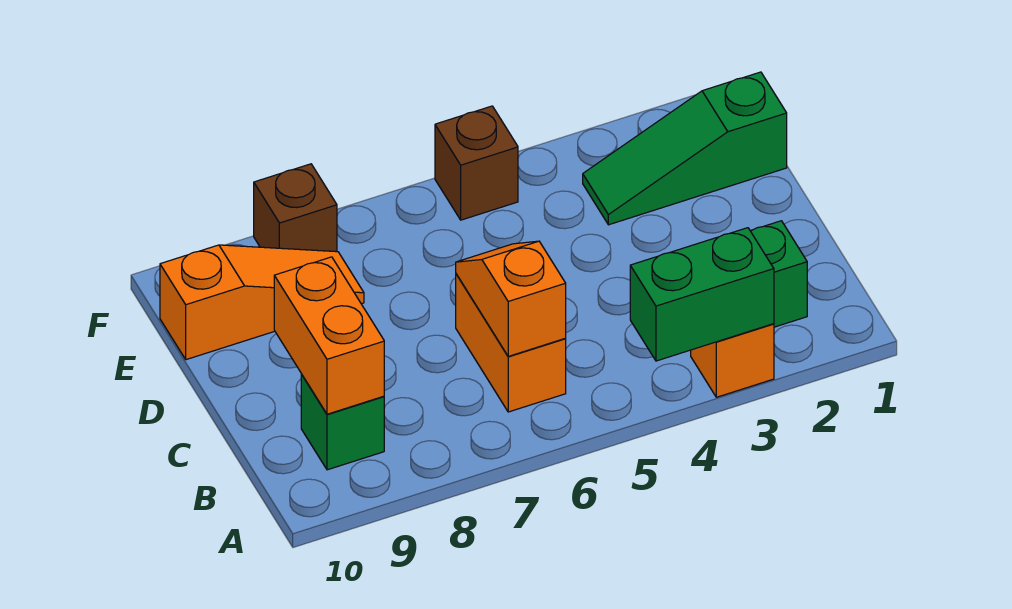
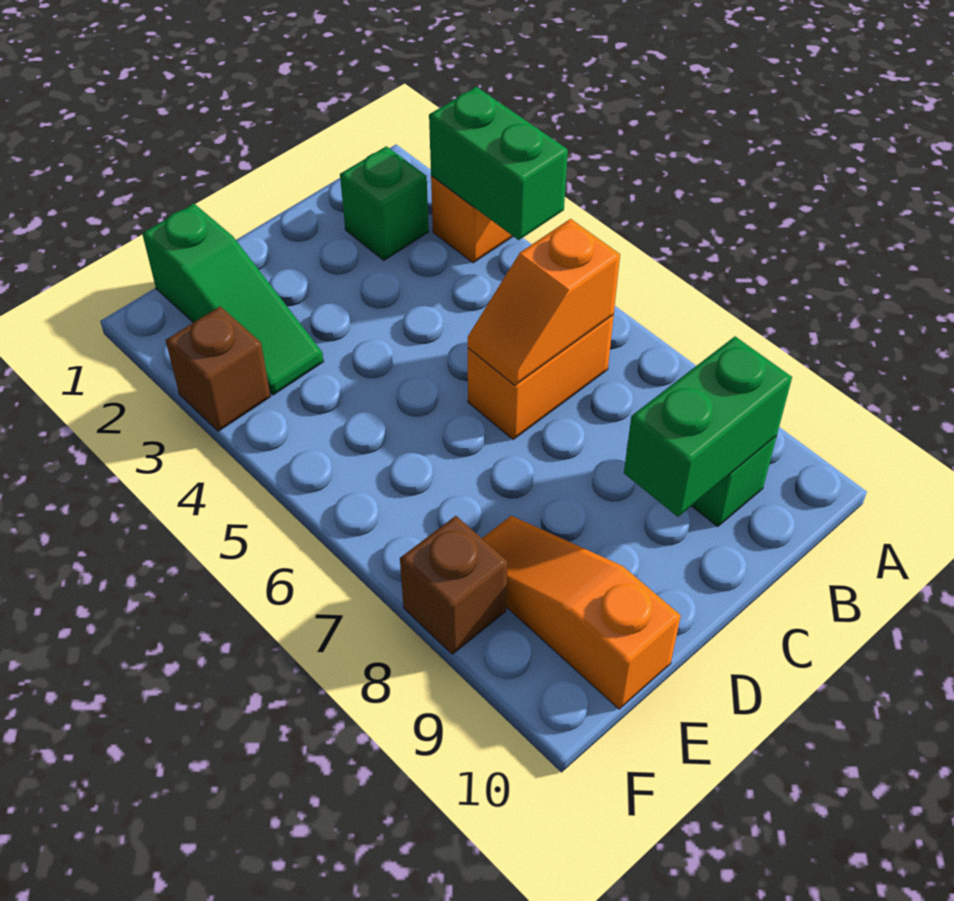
orange brick B9:C9 level 2 -> green brick B9:C9 level 2
brown brick F5 level 1 -> brown brick F3 level 1

